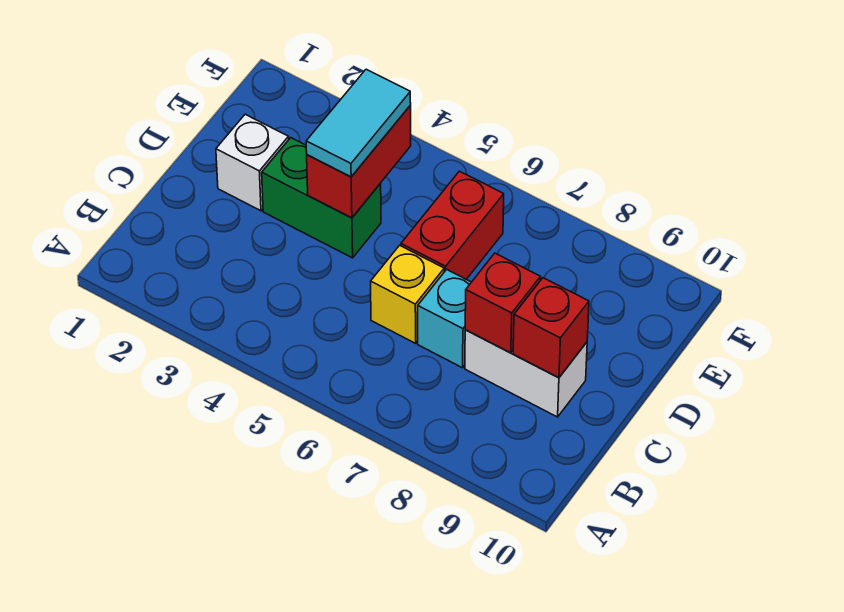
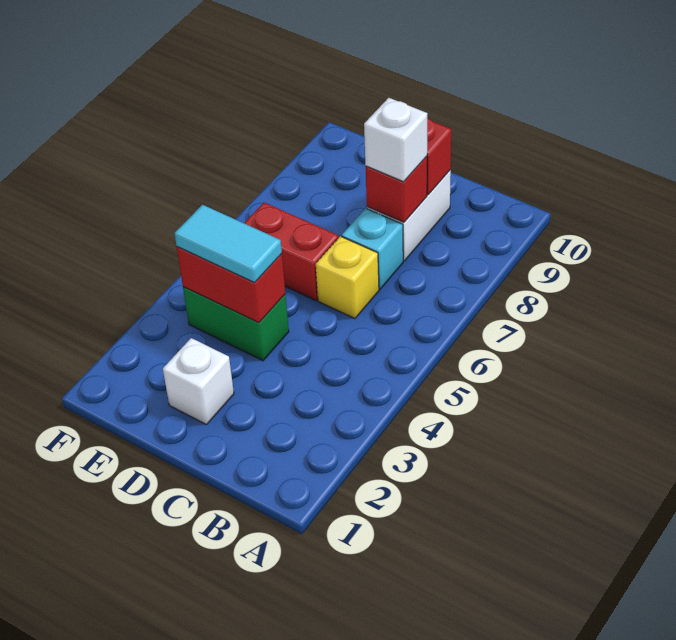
none -> white brick C8 level 3
green brick D3:D4 level 1 -> green brick D4:E4 level 1

